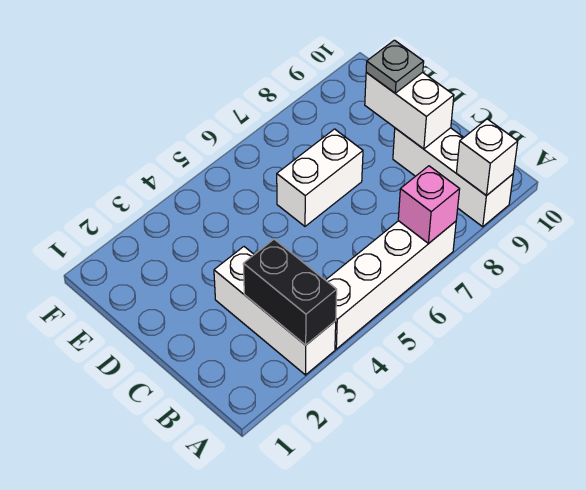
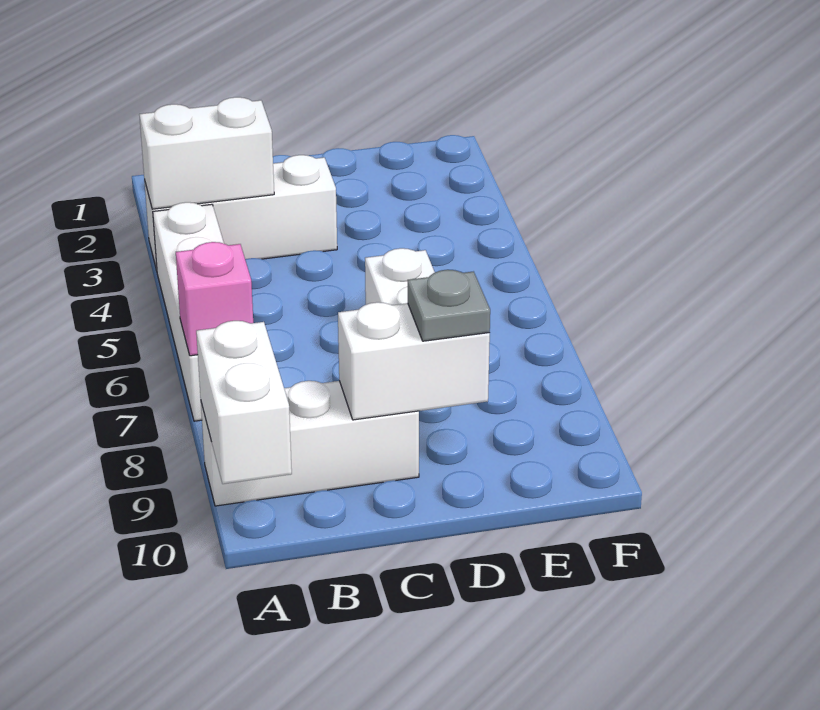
black brick A3:B3 level 2 -> white brick A3:B3 level 2
white brick A9 level 2 -> white brick A9:A10 level 2

